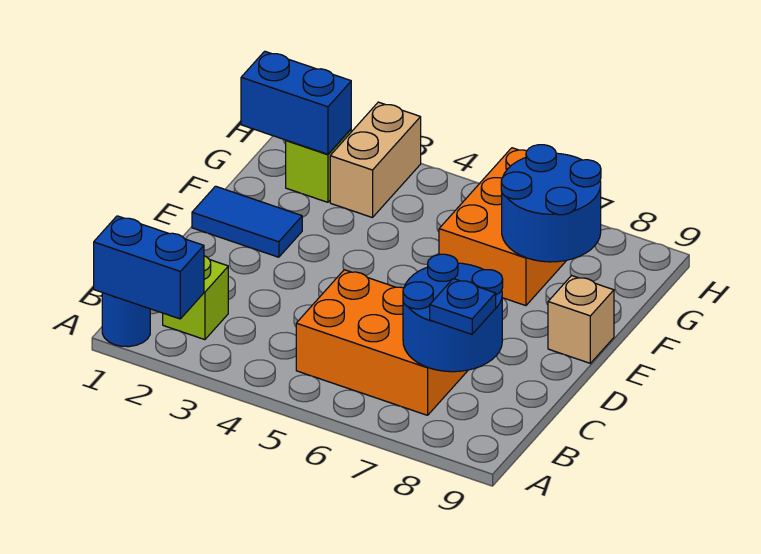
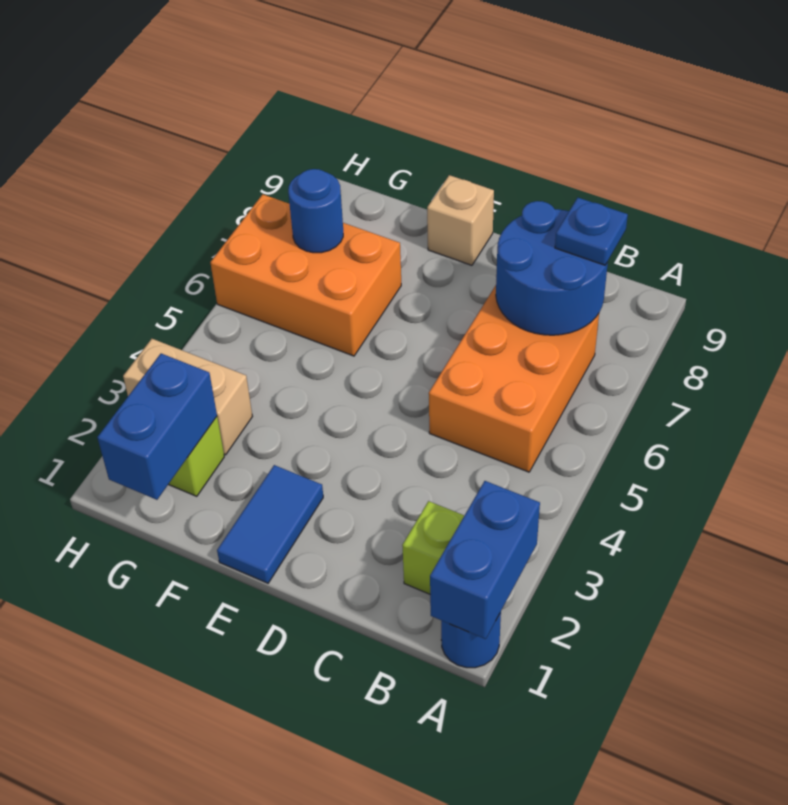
blue round brick F7:G8 level 2 -> blue round brick G7 level 2

